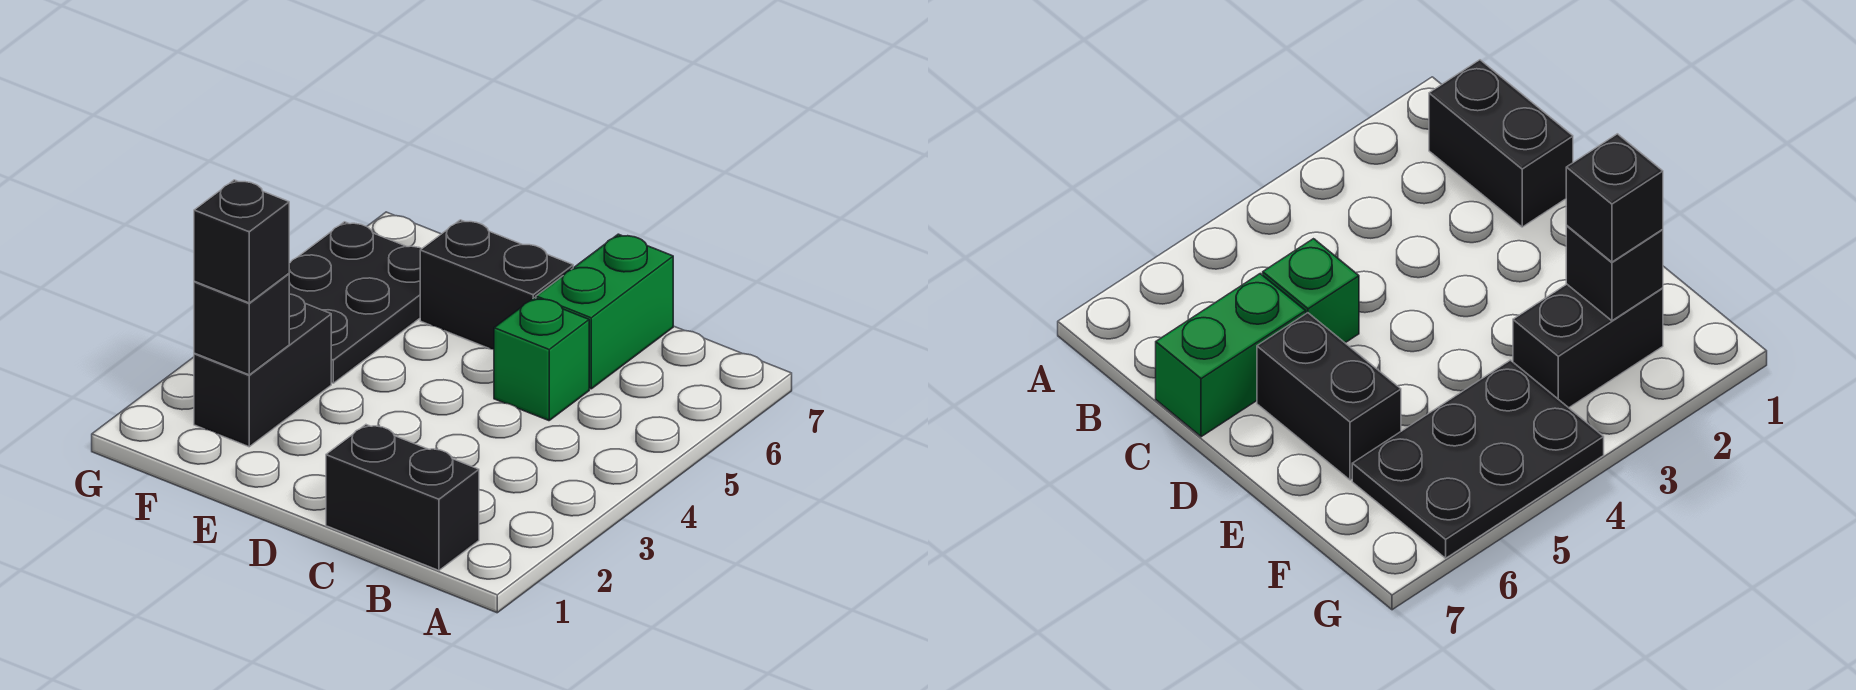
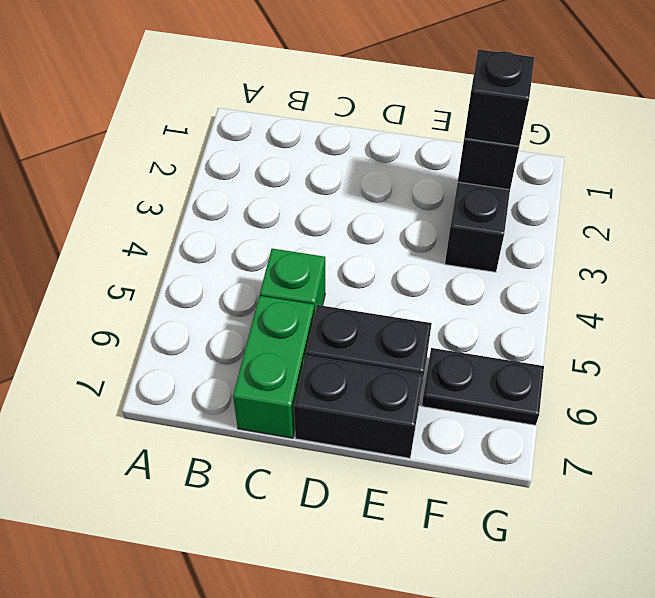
black brick B1:C1 level 1 -> black brick D7:E7 level 1
black plate F4:G6 level 1 -> black plate F6:G6 level 1

